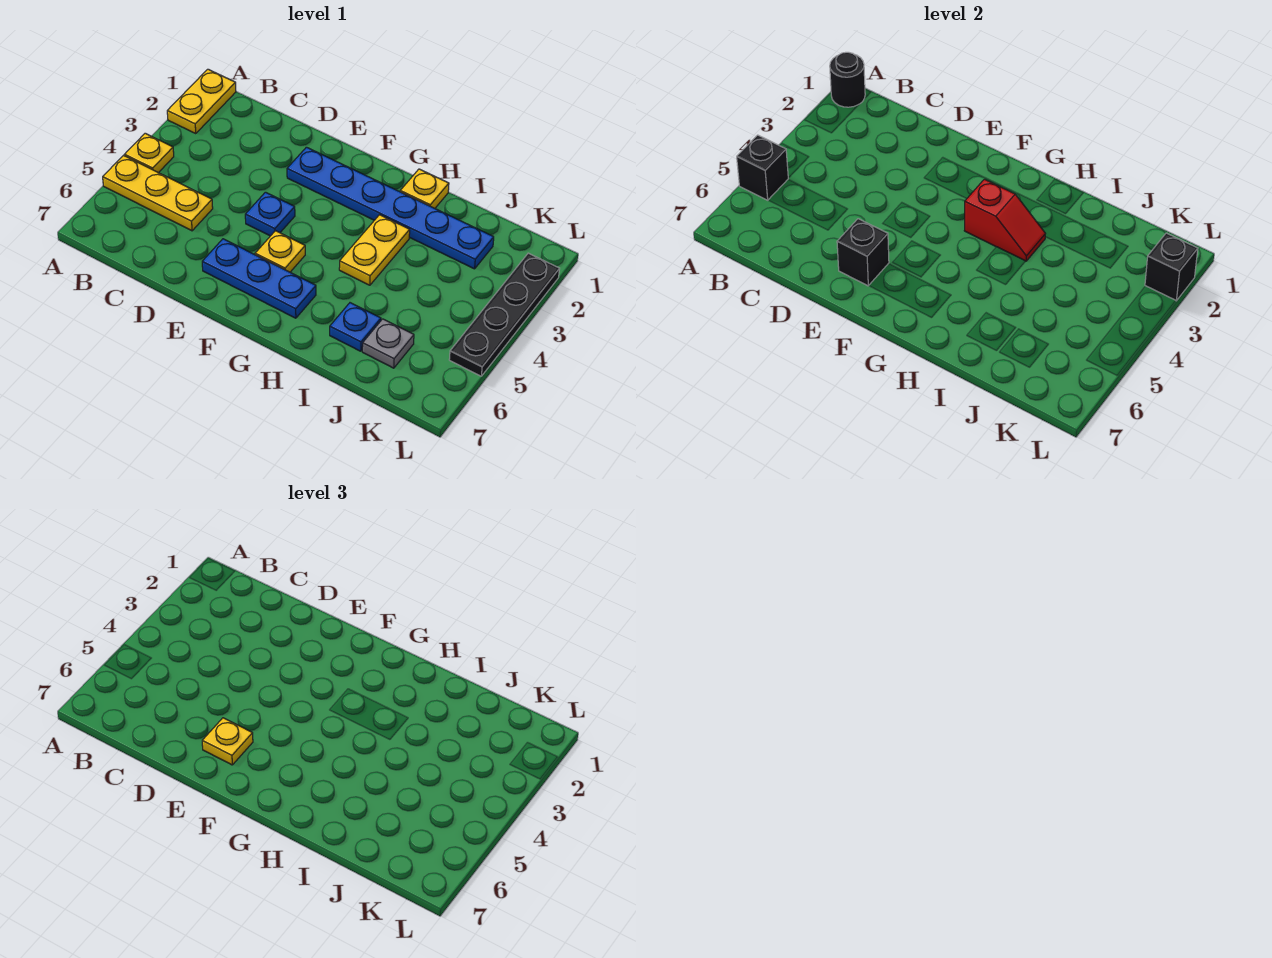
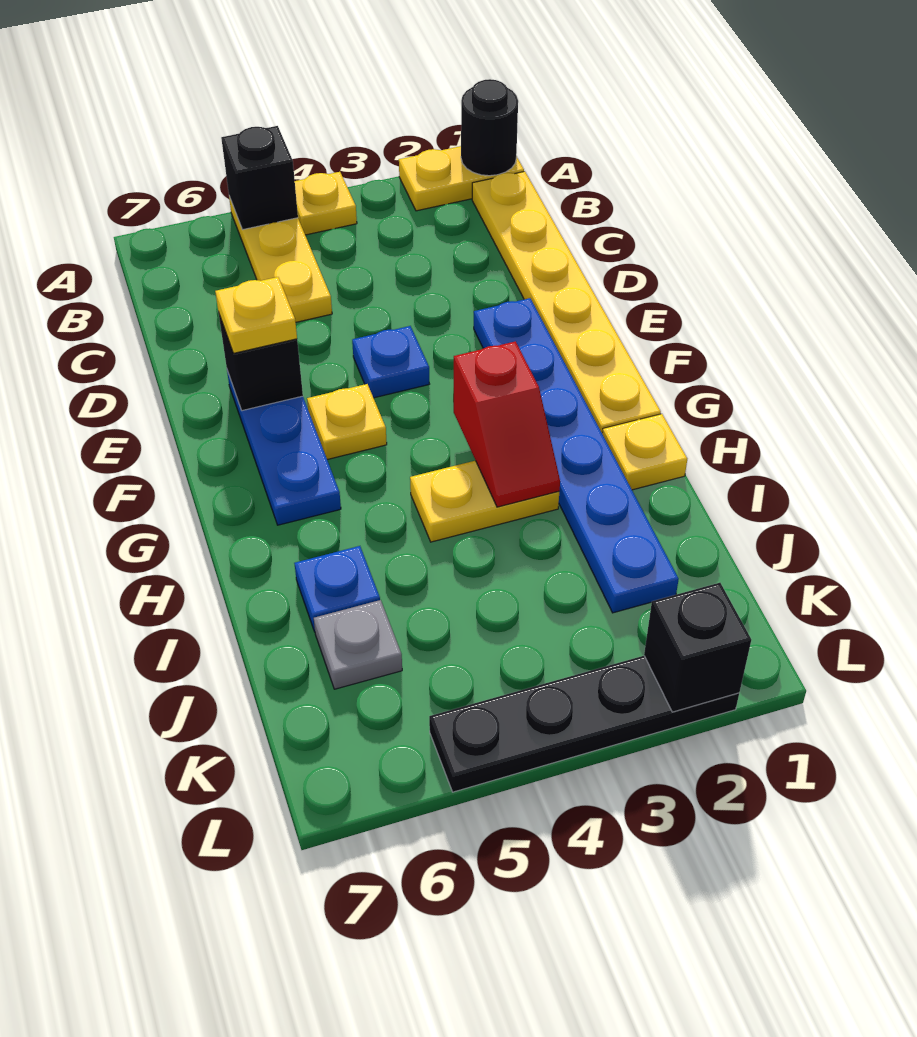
none -> yellow plate B1:G1 level 1

